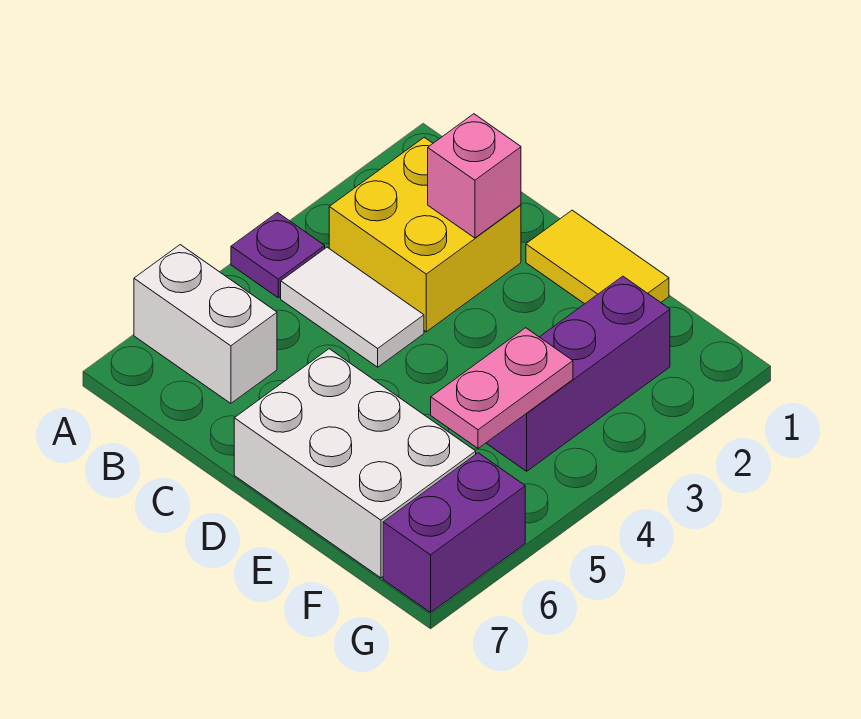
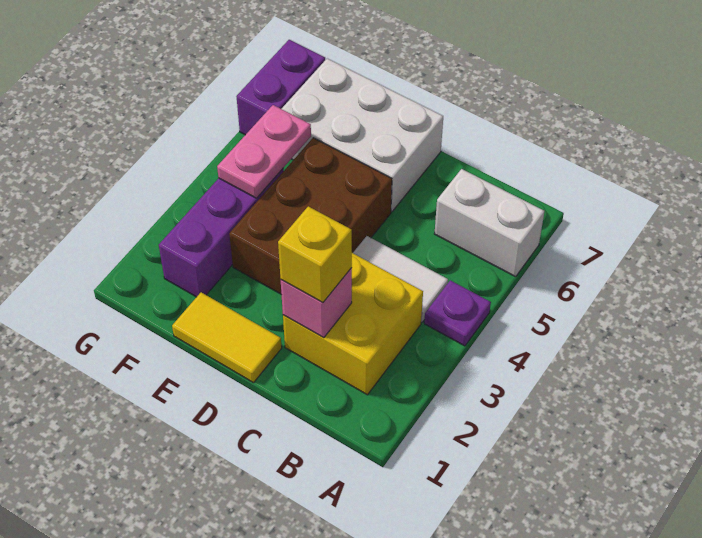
none -> yellow brick C2 level 3
none -> brown brick D3:E5 level 1

